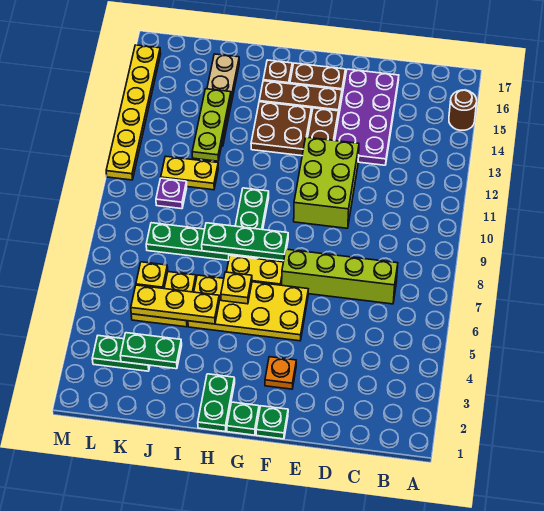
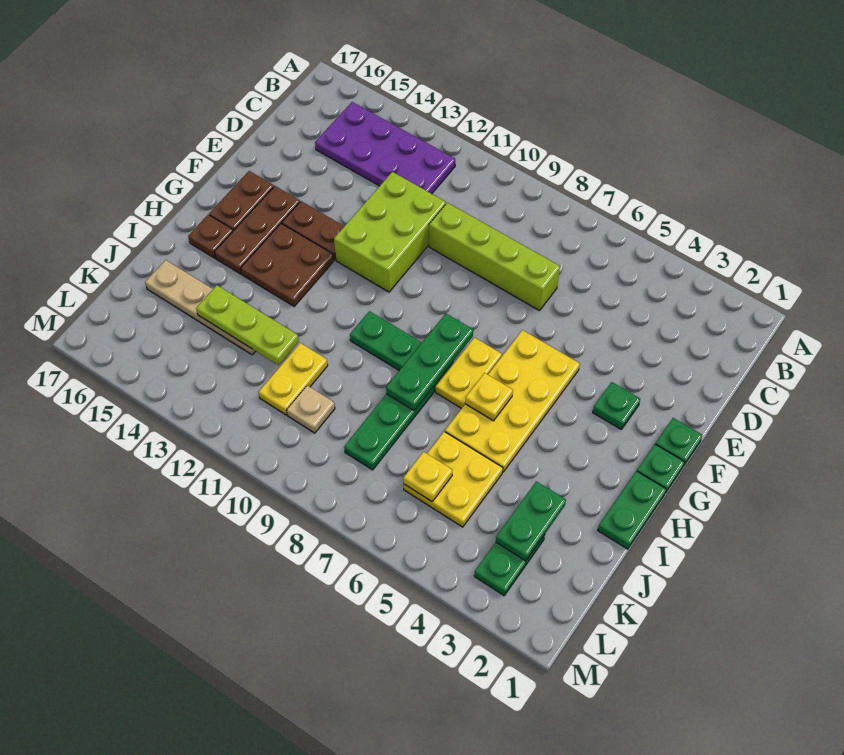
brown round brick A15 level 1 -> none
lime brick C7:F7 level 1 -> lime brick D7:D10 level 1
purple plate D13:E16 level 1 -> purple plate B12:C15 level 1
lime brick E10:F12 level 1 -> lime brick D11:F12 level 1
orange plate F3 level 1 -> green plate F3 level 1
green plate H1:H2 level 1 -> green plate H1:I1 level 1
yellow plate I5:K5 level 2 -> none
purple plate K10 level 1 -> tan plate K10 level 1
yellow plate M11:M16 level 1 -> none

